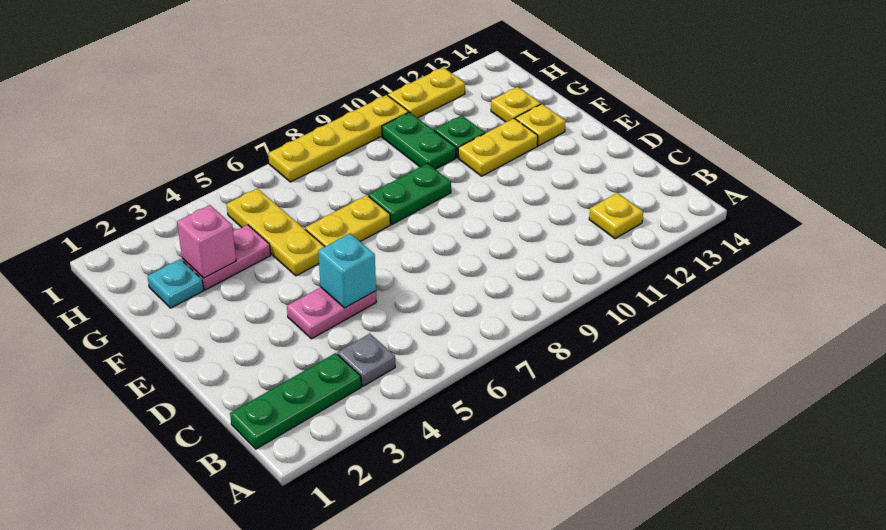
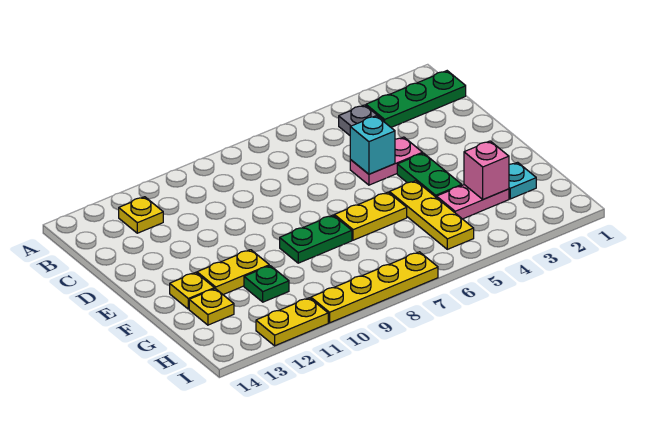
green plate G10:H10 level 1 -> green plate E4:F4 level 1

